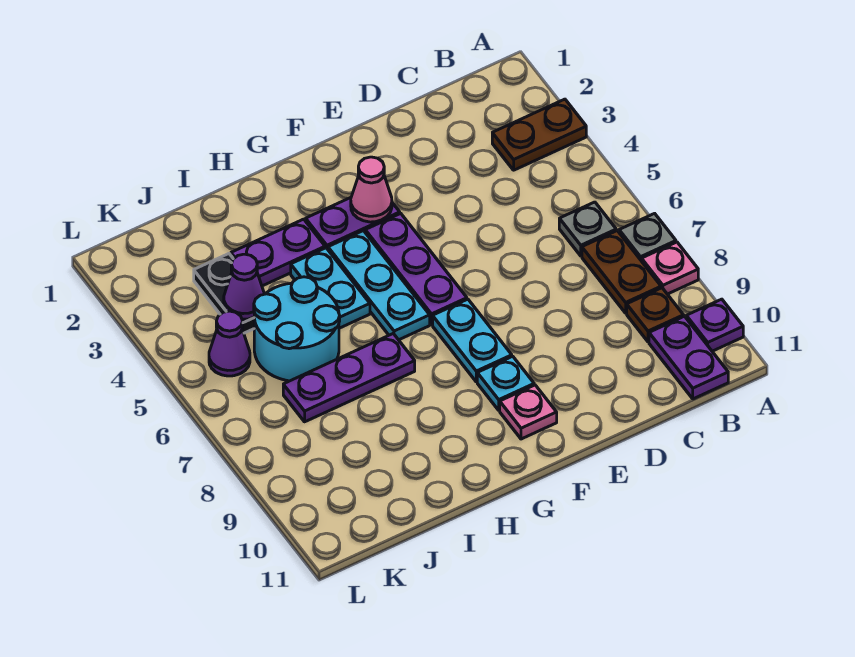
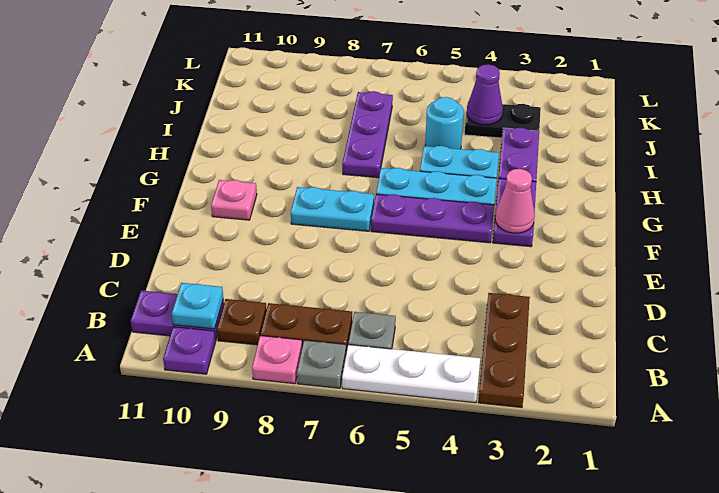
brown plate A3:B3 level 1 -> brown plate A3:C3 level 1
none -> white plate A4:A6 level 1
cyan plate F9 level 1 -> cyan plate B10 level 2
cyan round brick I5:J6 level 1 -> cyan round brick I5 level 1
purple cone K5 level 1 -> none

